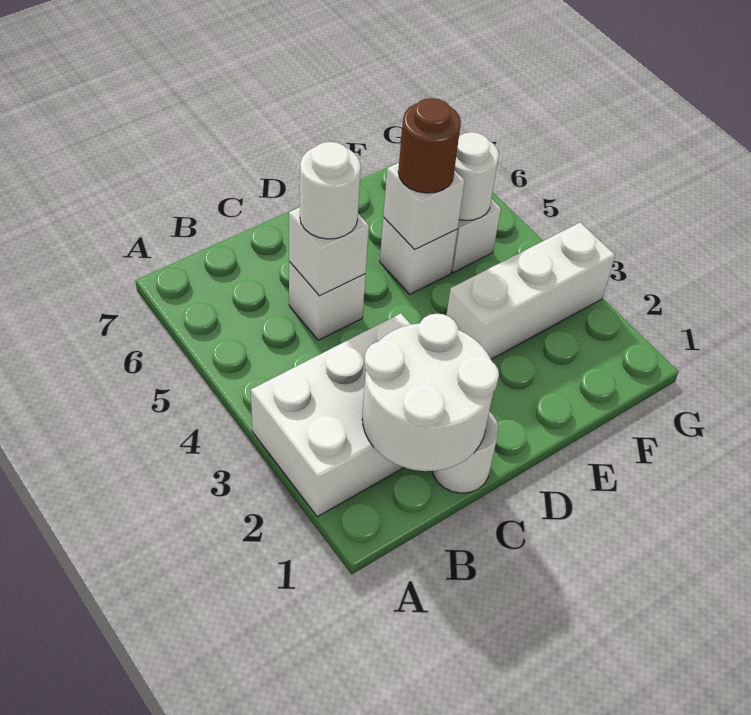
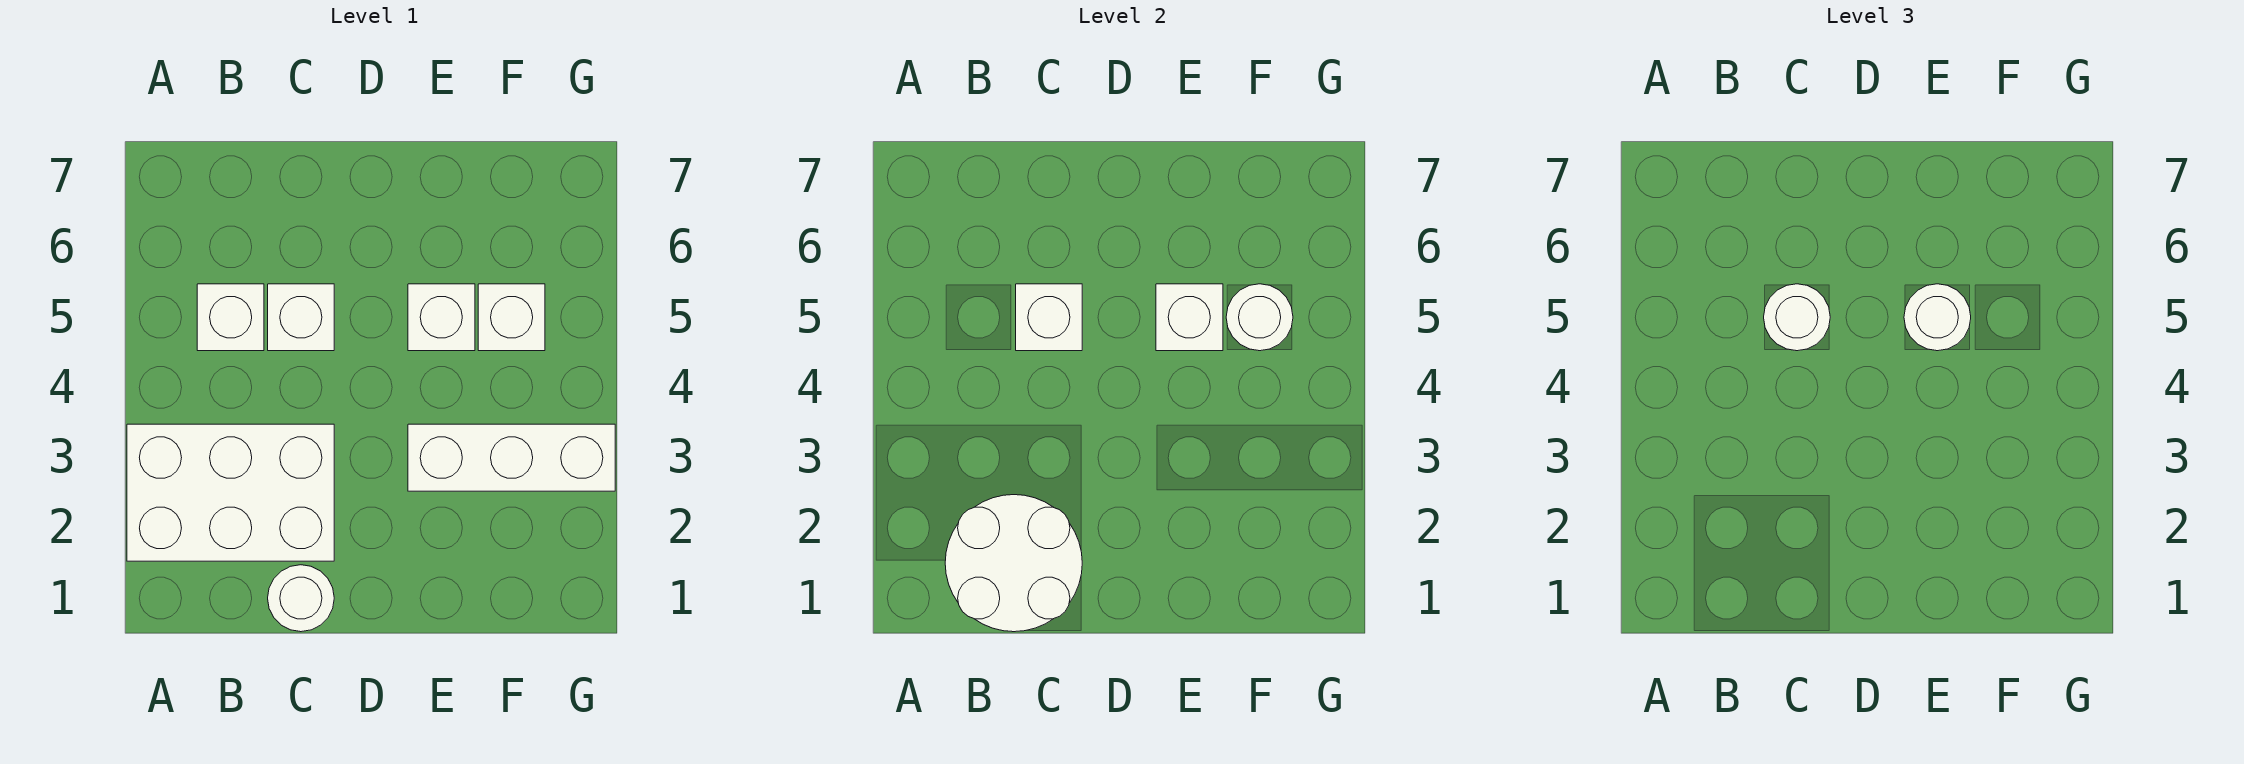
none -> white brick B5 level 1
brown round brick E5 level 3 -> white round brick E5 level 3

